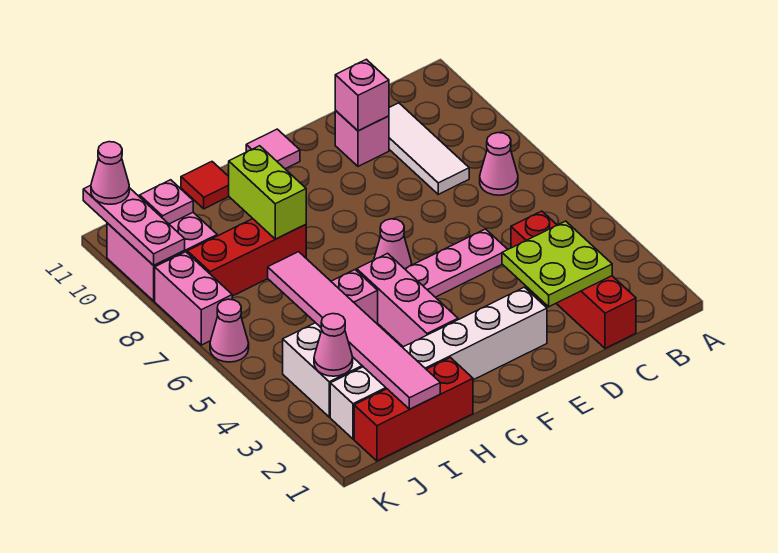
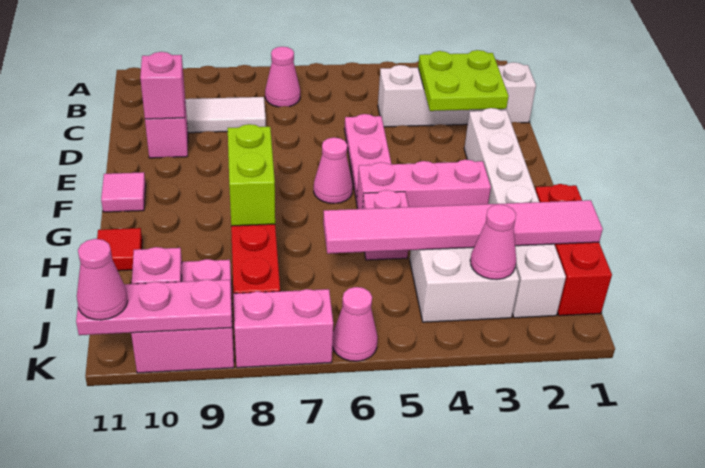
red brick C1:C4 level 1 -> white brick C1:C4 level 1
lime brick H8:H9 level 2 -> lime brick G8:H8 level 2

